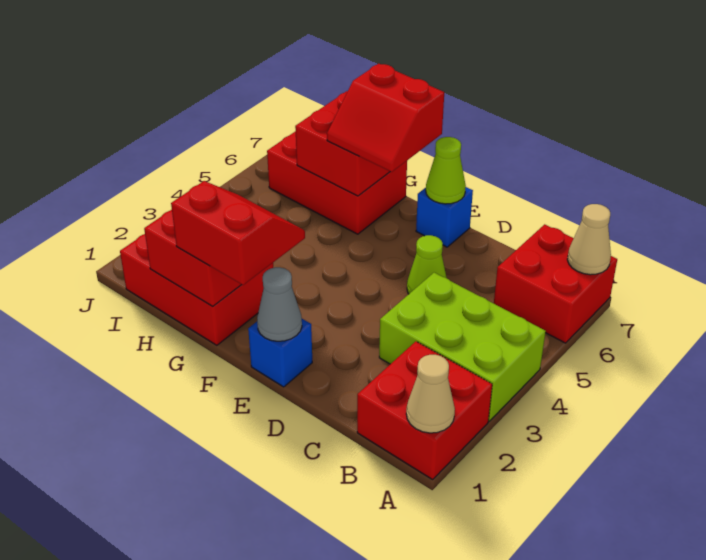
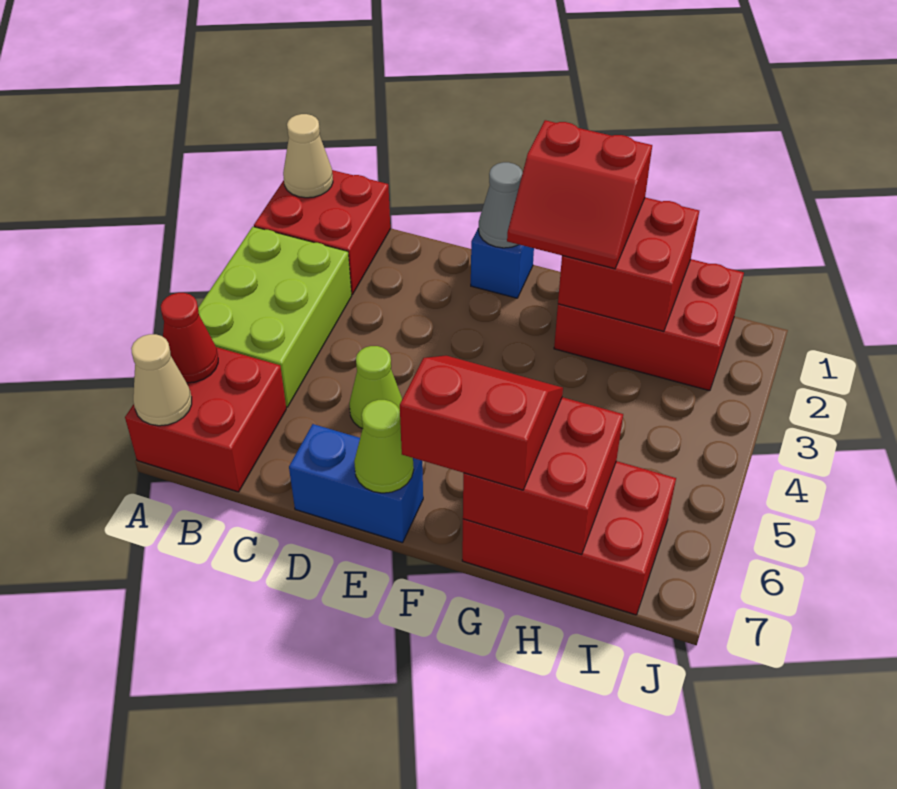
lime brick A3:C4 level 1 -> lime brick A3:B5 level 1
none -> red cone A6 level 2
blue brick E7 level 1 -> blue brick D7:E7 level 1

